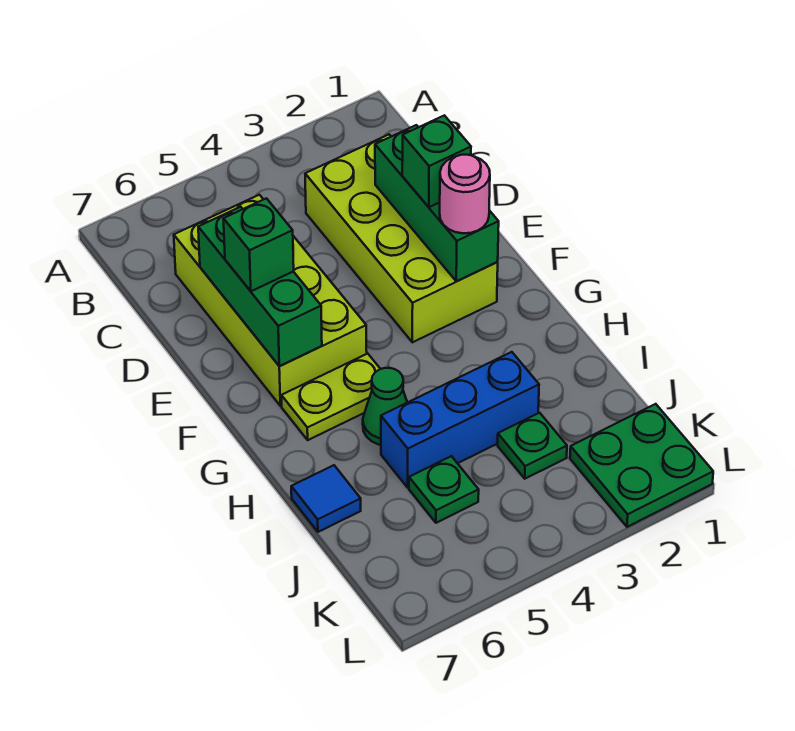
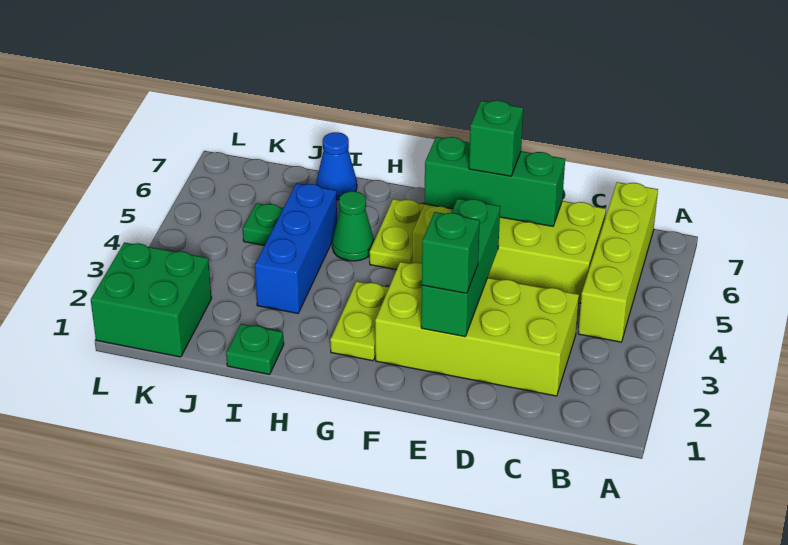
none -> lime brick B4:B7 level 1
green brick D2:F2 level 2 -> green brick E2:E4 level 2
pink round brick F2 level 3 -> none
none -> lime plate G2:G3 level 1
blue tile I7 level 1 -> blue cone I7 level 1
green plate J3 level 1 -> green plate I1 level 1
green plate K1:L2 level 1 -> green brick K1:L2 level 1

